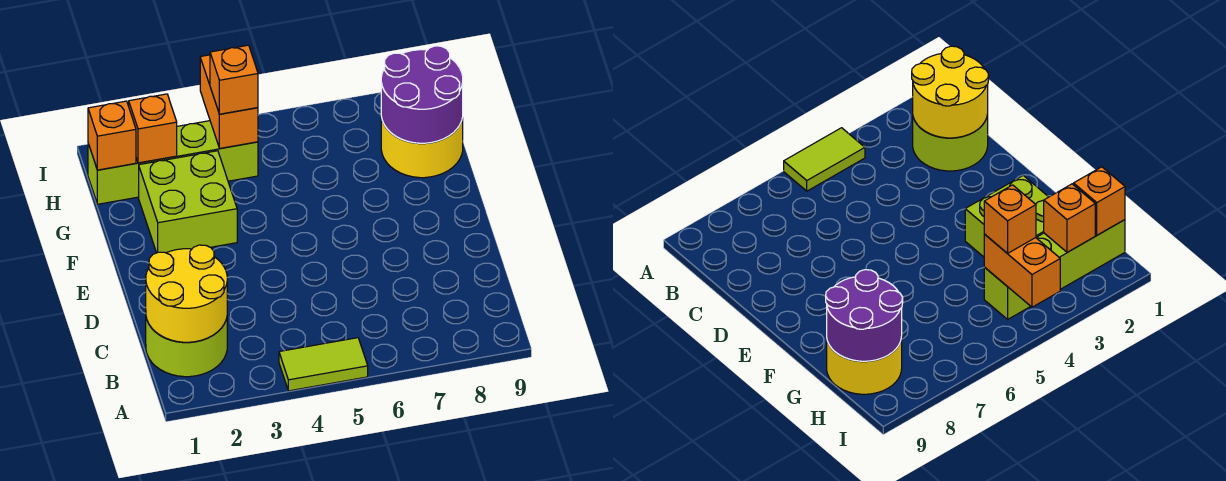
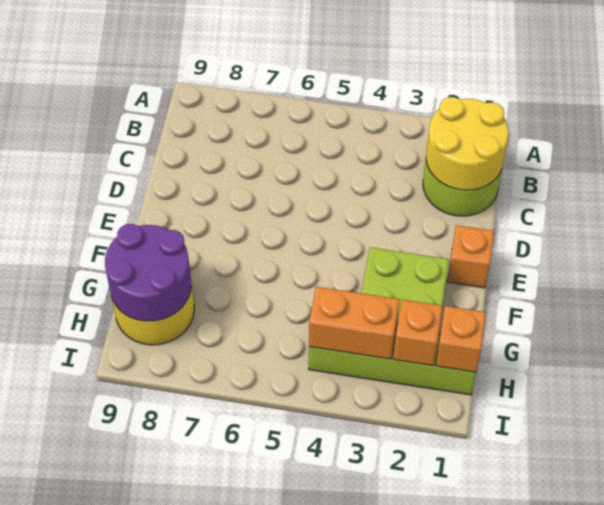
lime tile A4:A5 level 1 -> none
orange brick H4:I4 level 2 -> orange brick H3:H4 level 2
orange brick H4 level 3 -> orange brick E1 level 1

